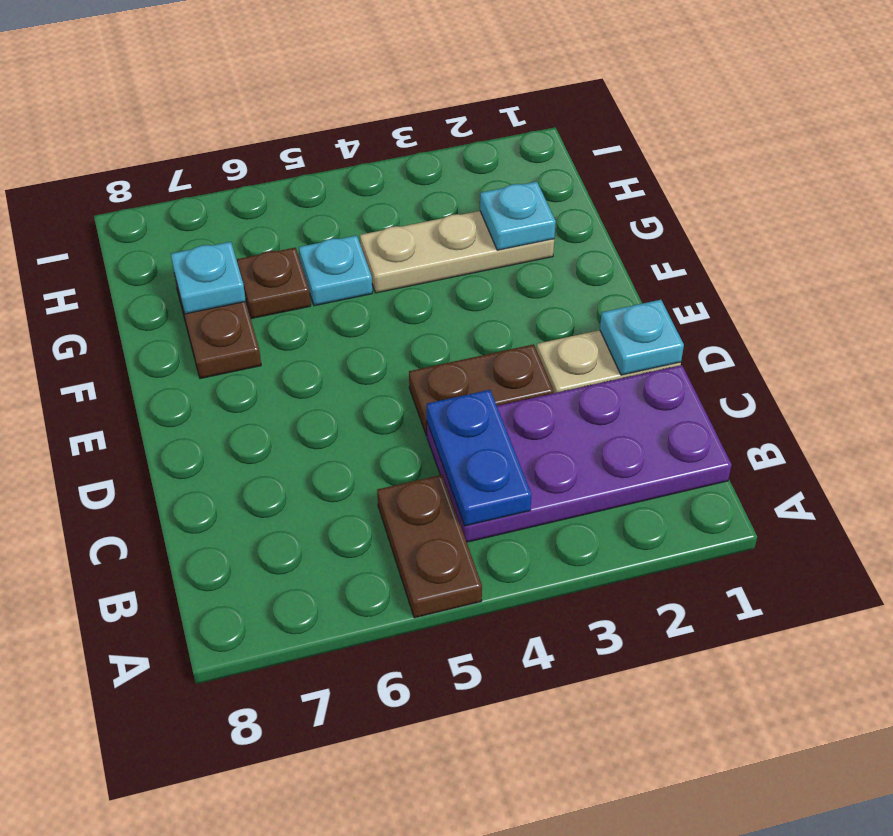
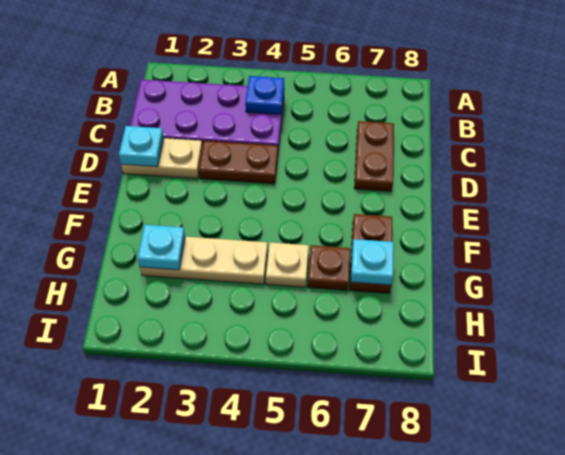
brown plate A5:B5 level 1 -> brown plate C7:D7 level 1
blue plate B4:C4 level 2 -> blue plate B4 level 2
cyan plate G5 level 1 -> tan plate G5 level 1

